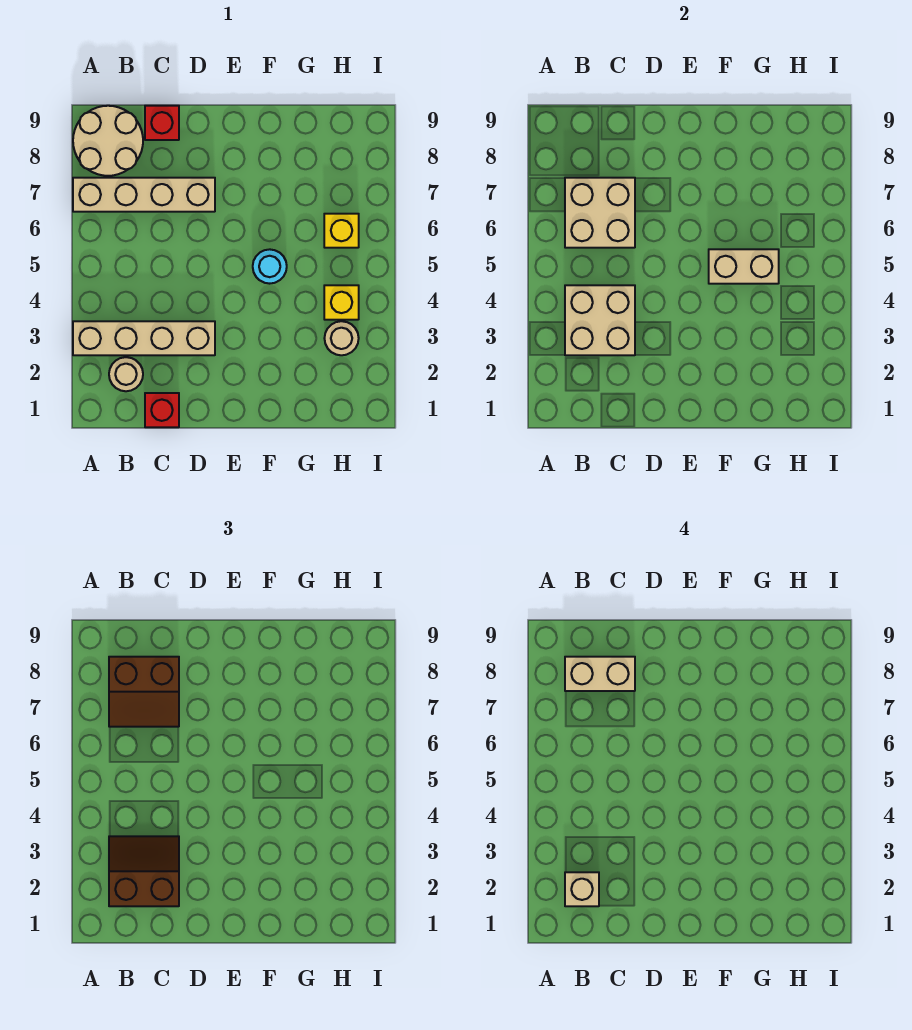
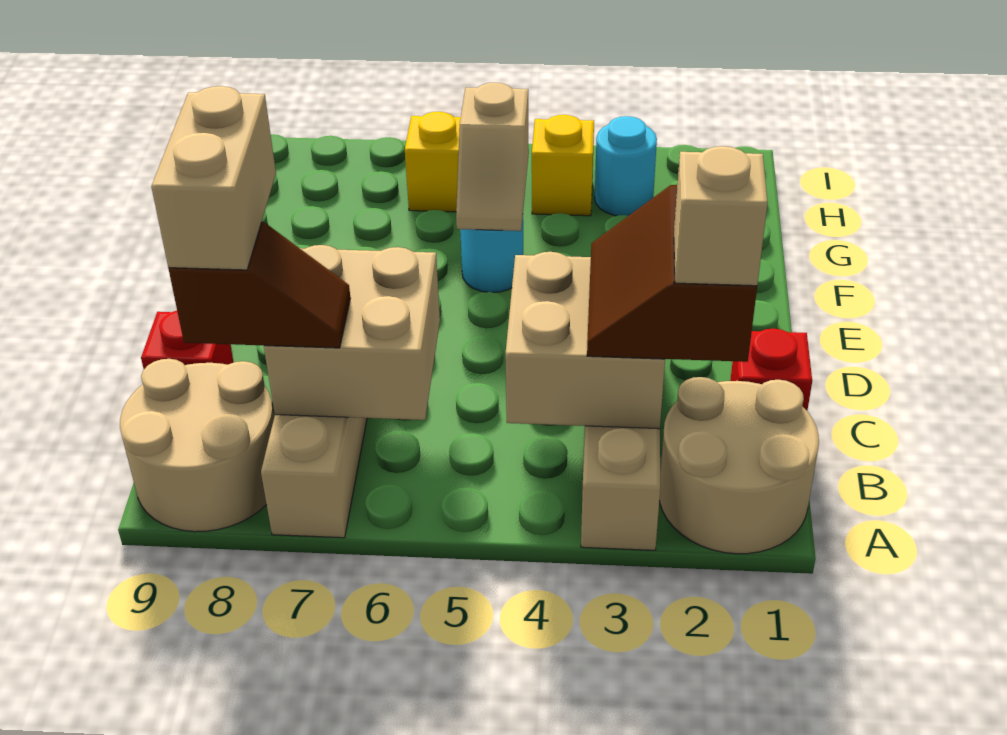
tan round brick B2 level 1 -> tan round brick A1:B2 level 1
brown slope B7:C8 level 3 top 8 -> brown slope B7:B8 level 3 top 8
tan brick F5:G5 level 2 -> tan slope F5:G5 level 2 top G
tan round brick H3 level 1 -> cyan round brick H3 level 1

